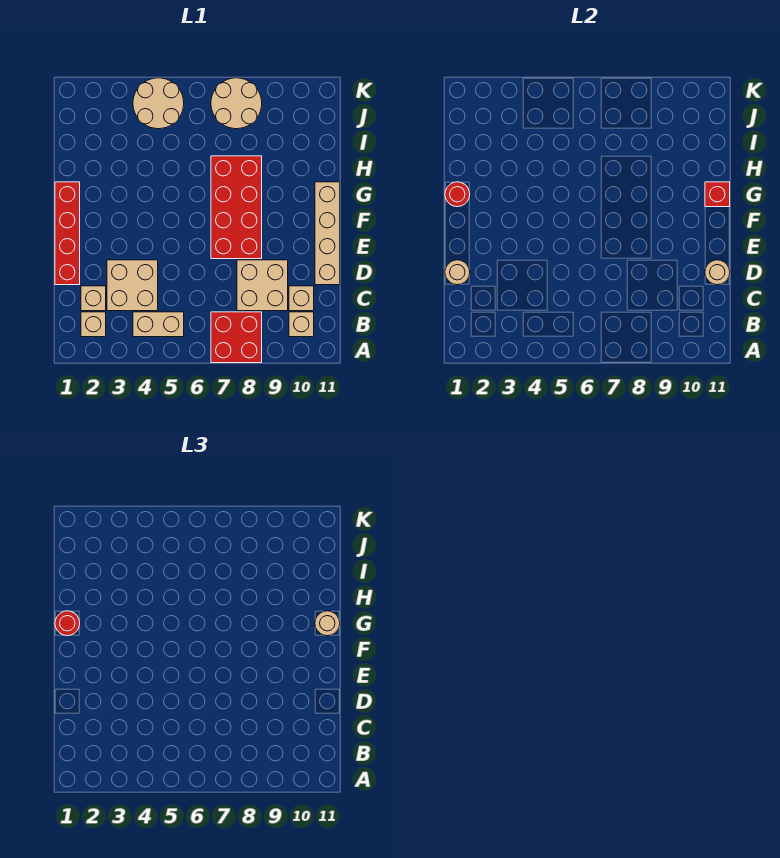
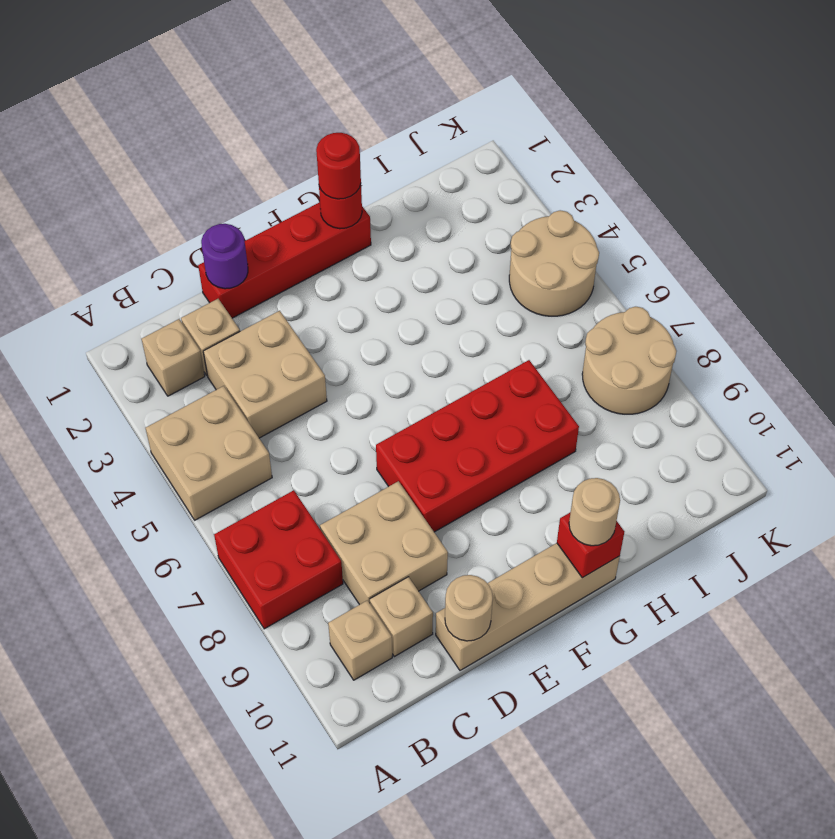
tan brick B4:B5 level 1 -> tan brick A4:B5 level 1
tan round brick D1 level 2 -> purple round brick D1 level 2

